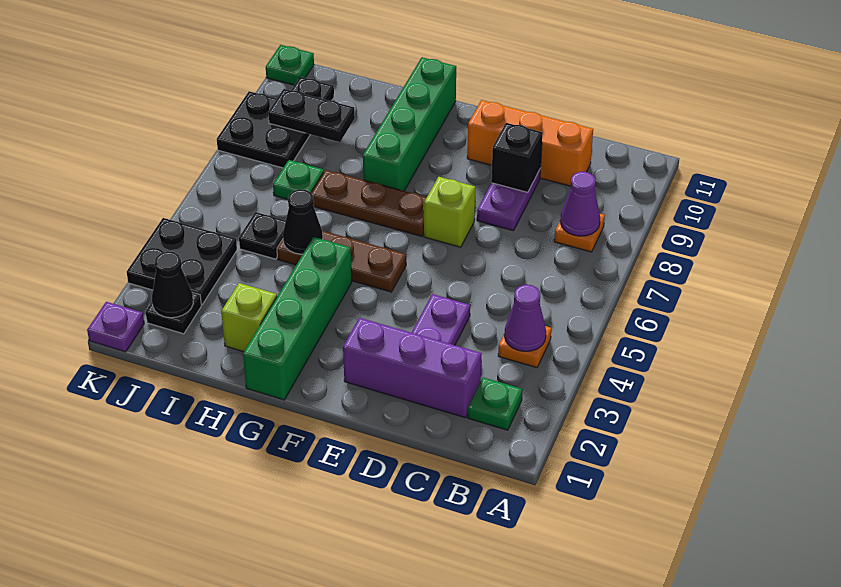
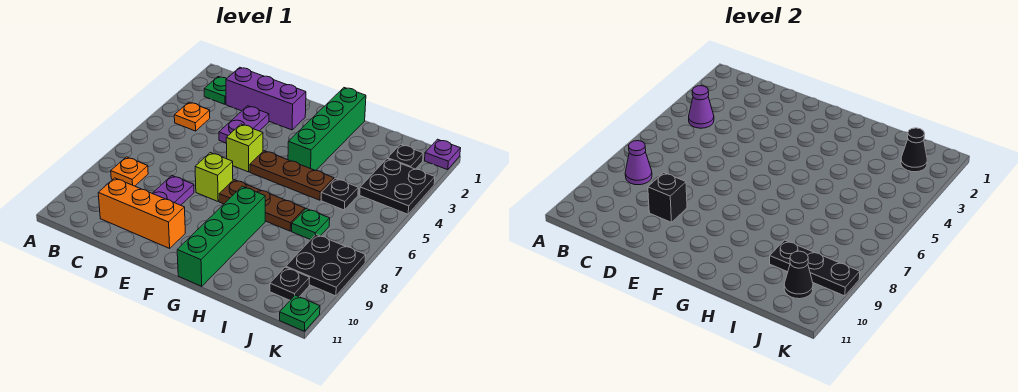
lime brick H2 level 1 -> lime brick E5 level 1
black cone H5 level 2 -> black cone J10 level 2
black plate I9:J9 level 2 -> black plate I9:K9 level 2

